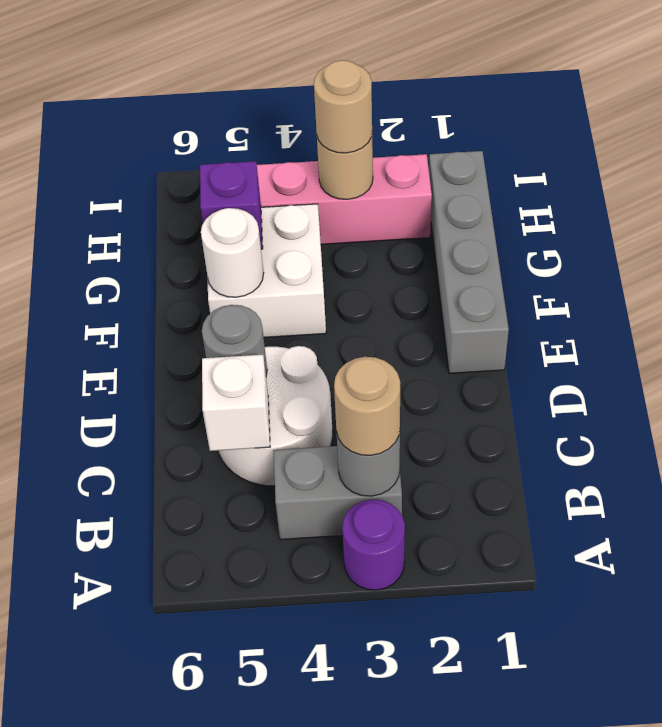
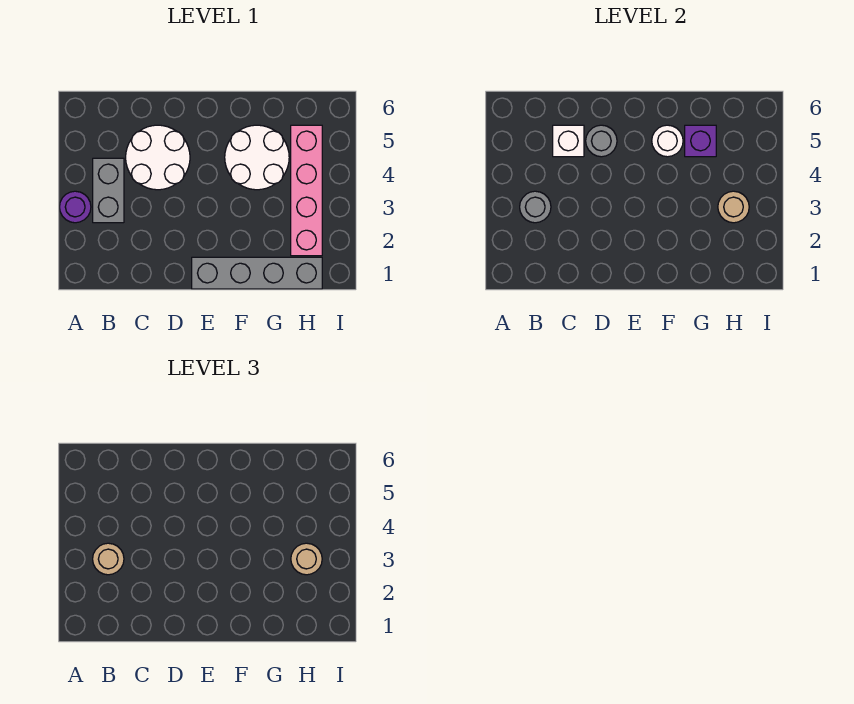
white brick F4:G5 level 1 -> white round brick F4:G5 level 1

